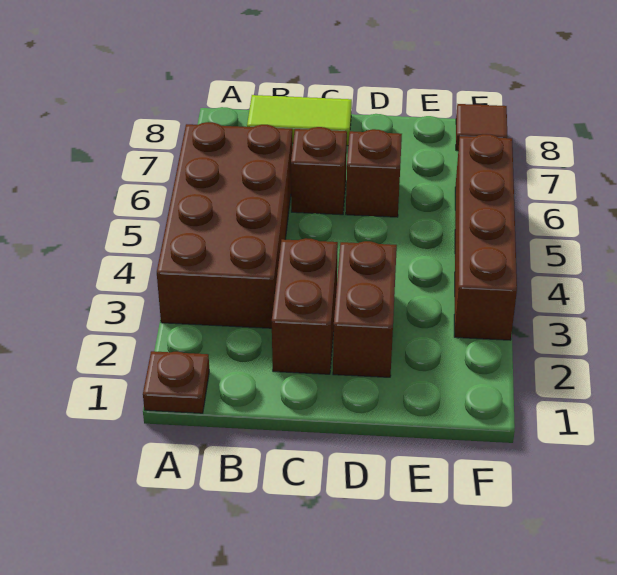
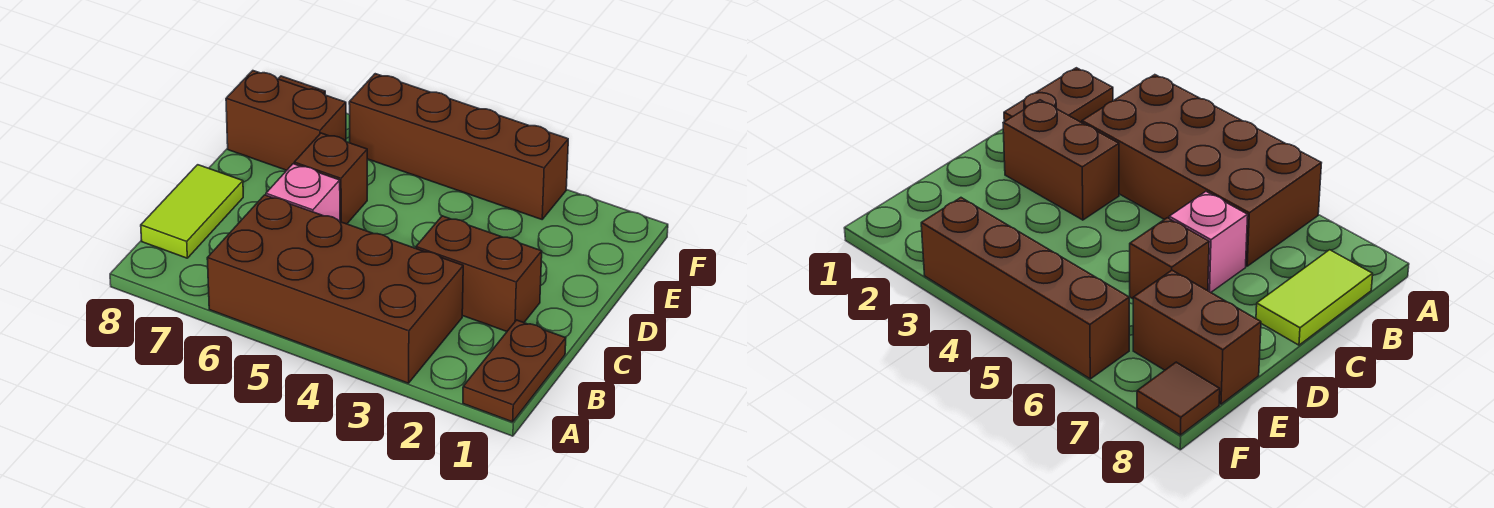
brown plate A1 level 1 -> brown plate A1:B1 level 1
brown brick C6 level 1 -> pink brick C6 level 1
brown brick D2:D3 level 1 -> brown brick E7:E8 level 1

